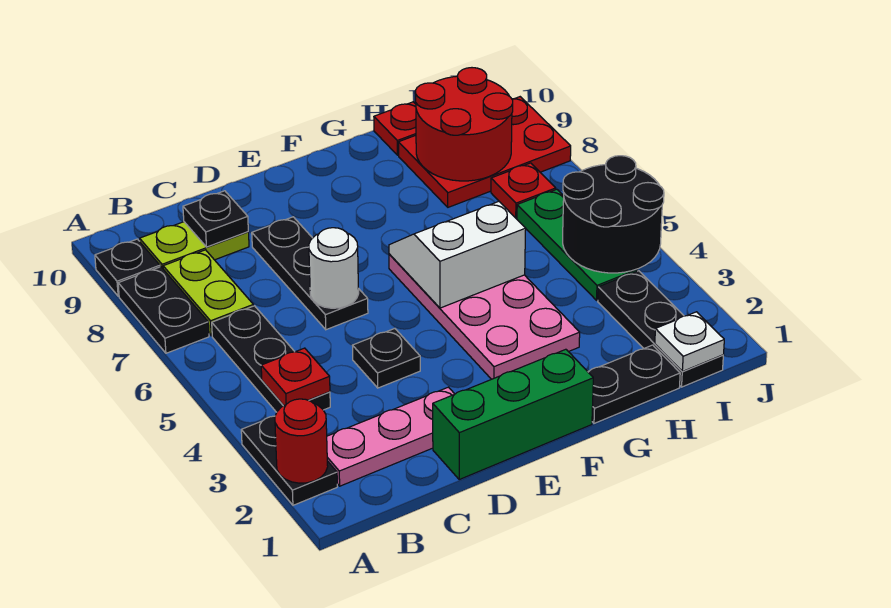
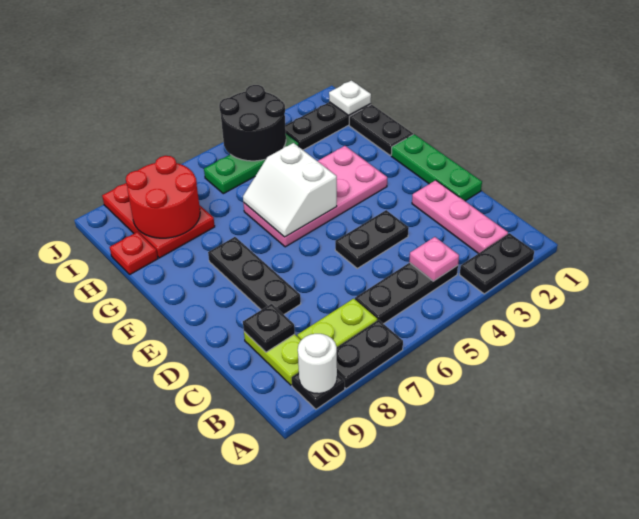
red round brick A2 level 2 -> none
red plate B4 level 2 -> pink plate B4 level 2
green brick D1:F1 level 1 -> green plate D1:F1 level 1
black plate D4 level 1 -> black plate D4:D5 level 1
black plate D6:D8 level 1 -> black plate D8:F8 level 1
white round brick D6 level 2 -> white round brick A9 level 2
red plate I7 level 1 -> none

